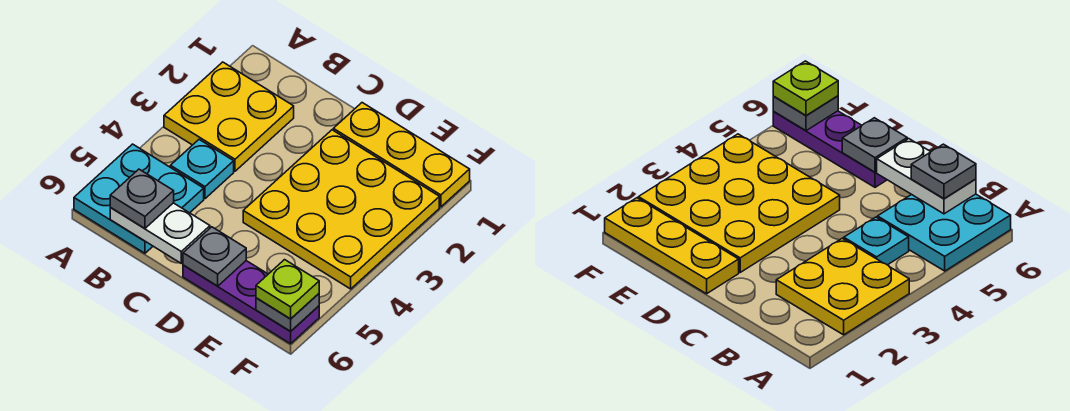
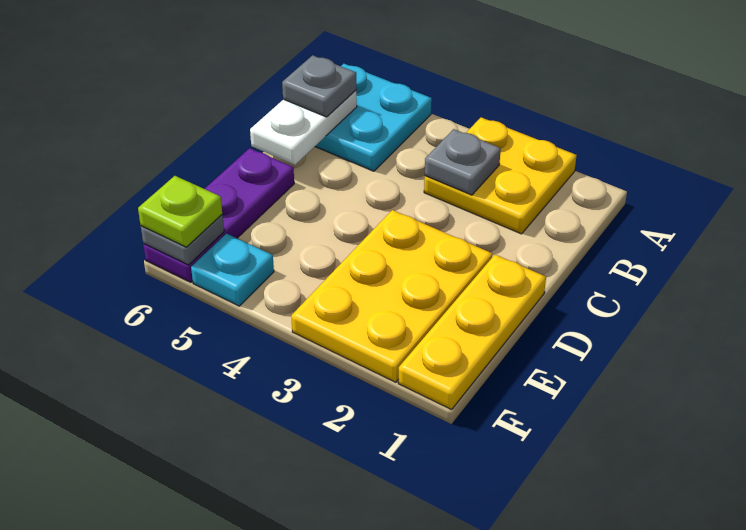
cyan plate B4 level 1 -> cyan plate F5 level 1
yellow plate D2:F4 level 1 -> yellow plate D2:F3 level 1
grey plate D6 level 2 -> grey plate B3 level 2

